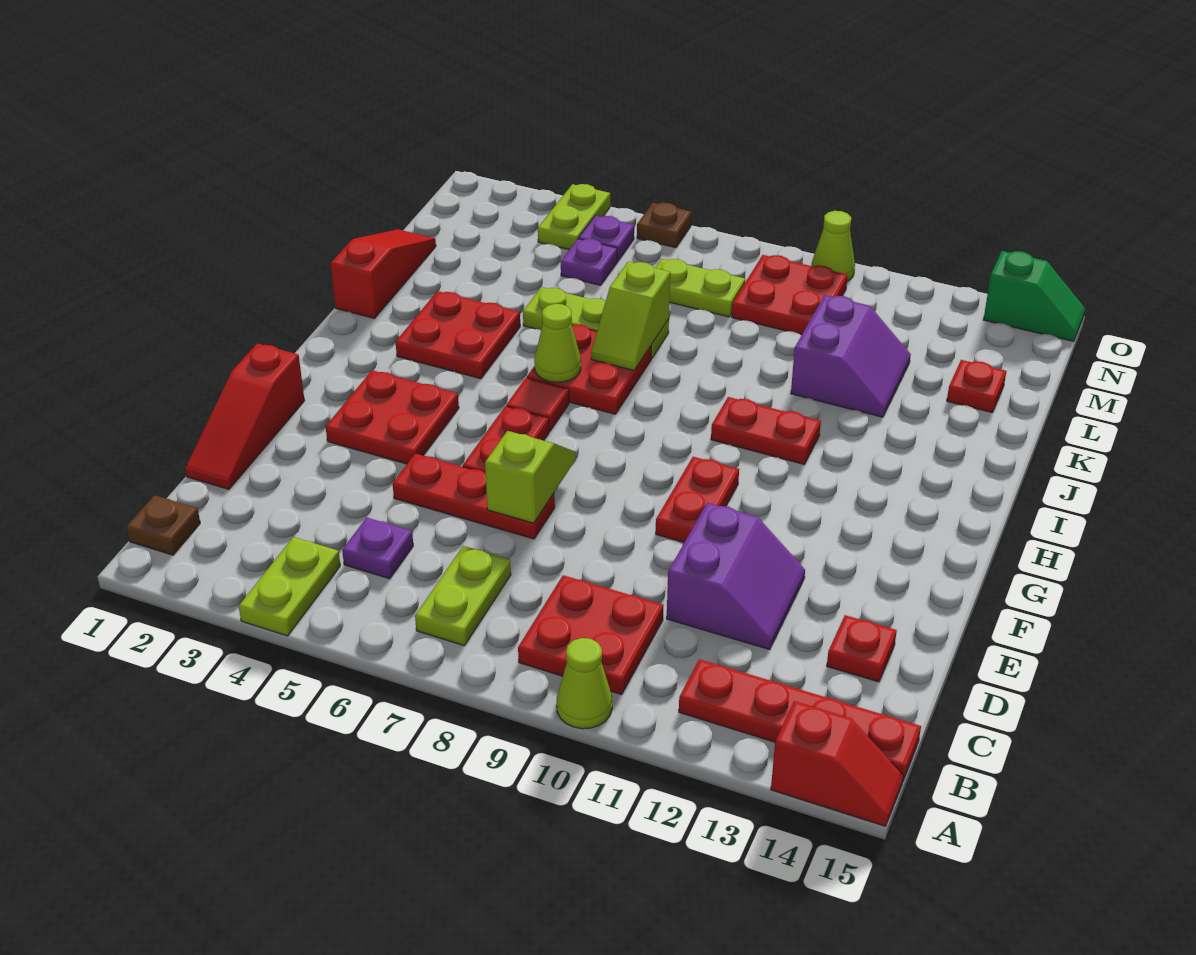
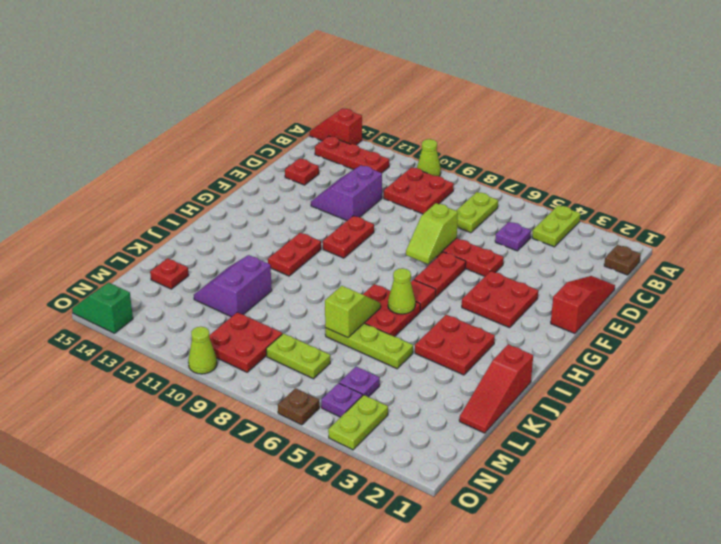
red plate B12:B15 level 1 -> red plate B12:B14 level 1
red plate I10:I11 level 1 -> red plate H11:I11 level 1

